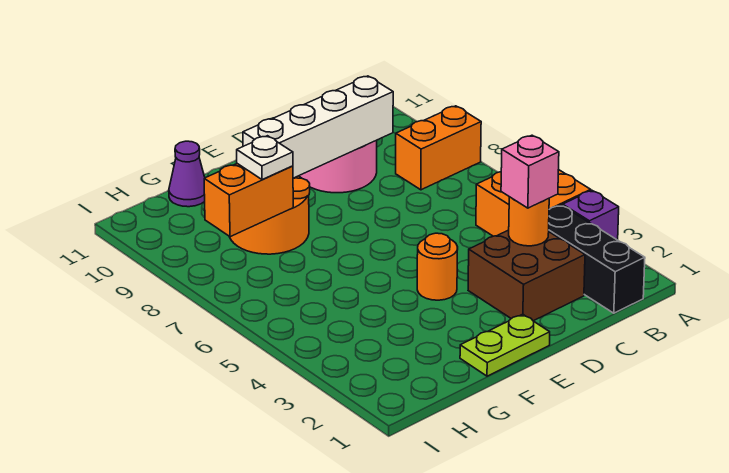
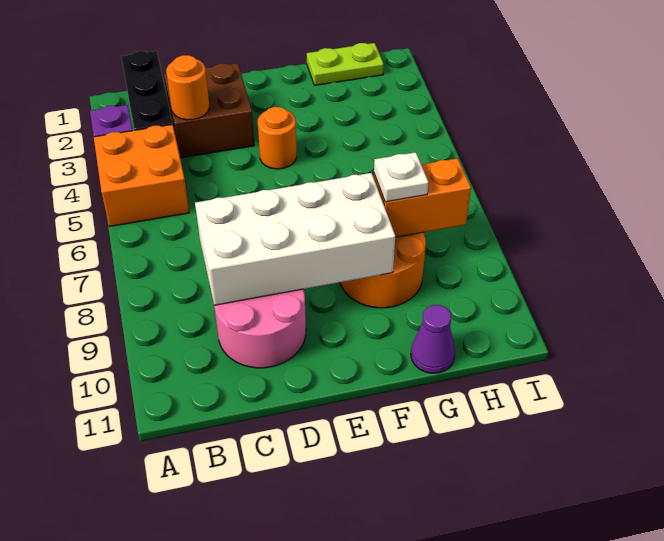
orange brick A8:B8 level 1 -> none
pink brick C3 level 3 -> none
white brick C9:F9 level 2 -> white brick C8:F9 level 2
lime plate E1:F1 level 1 -> lime plate G1:H1 level 1

